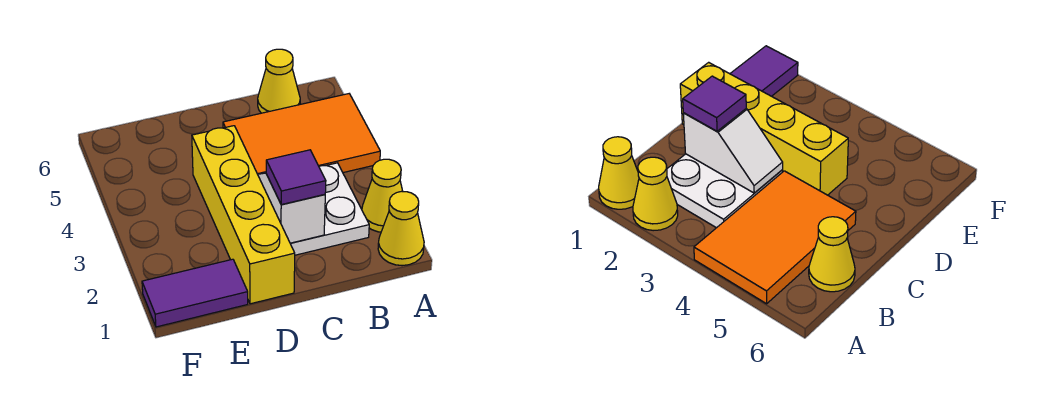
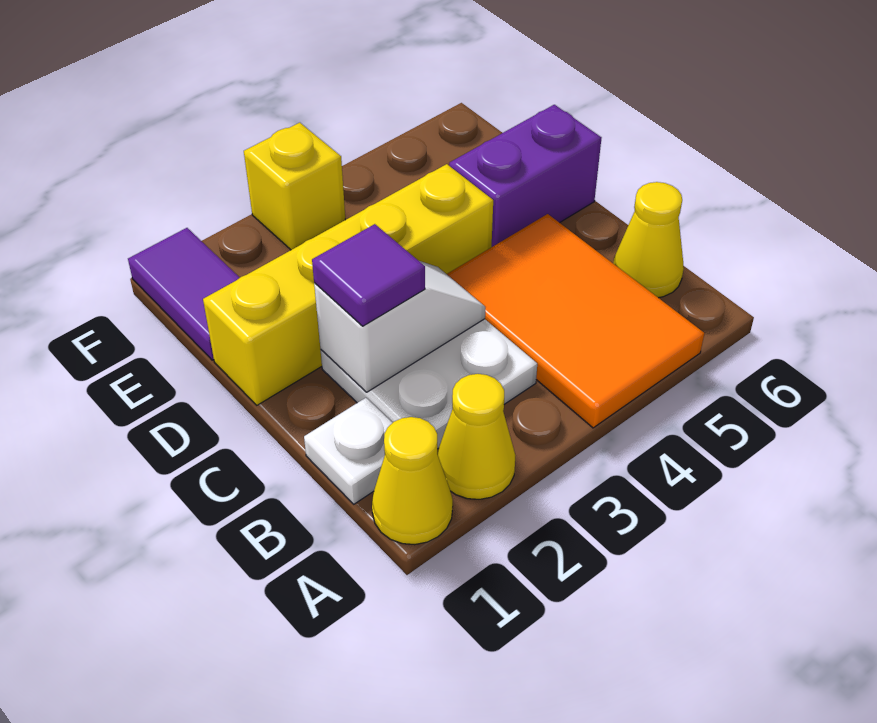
none -> white plate B1 level 1
none -> purple brick D5:D6 level 1
none -> yellow brick F3 level 1

